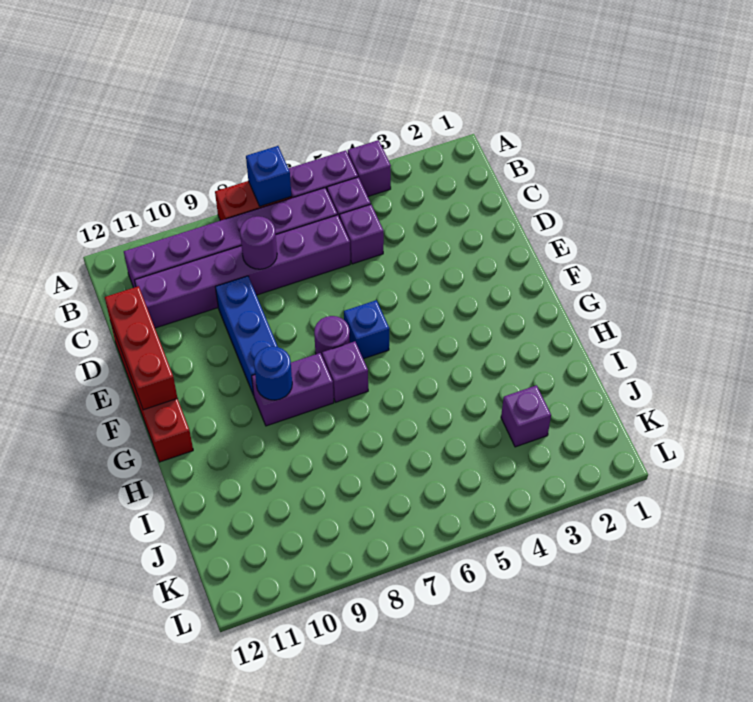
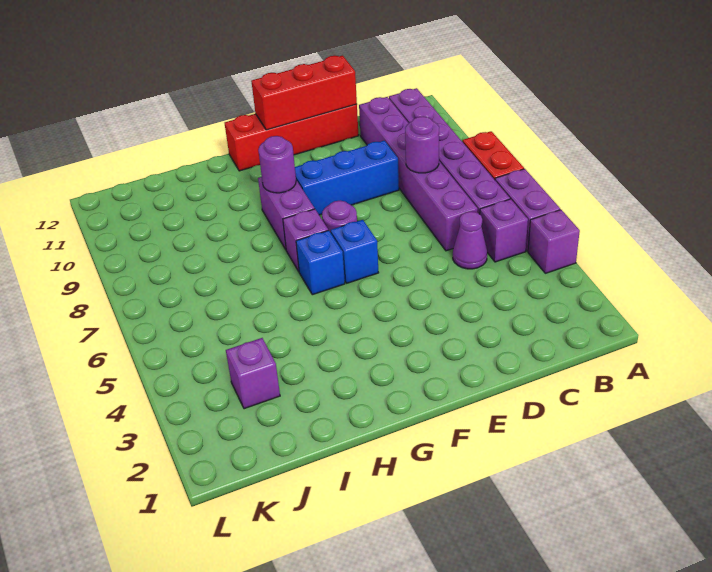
blue brick A7 level 2 -> blue brick G6 level 1
purple brick C5 level 1 -> purple cone C5 level 1
blue round brick G9 level 2 -> purple round brick G9 level 2

